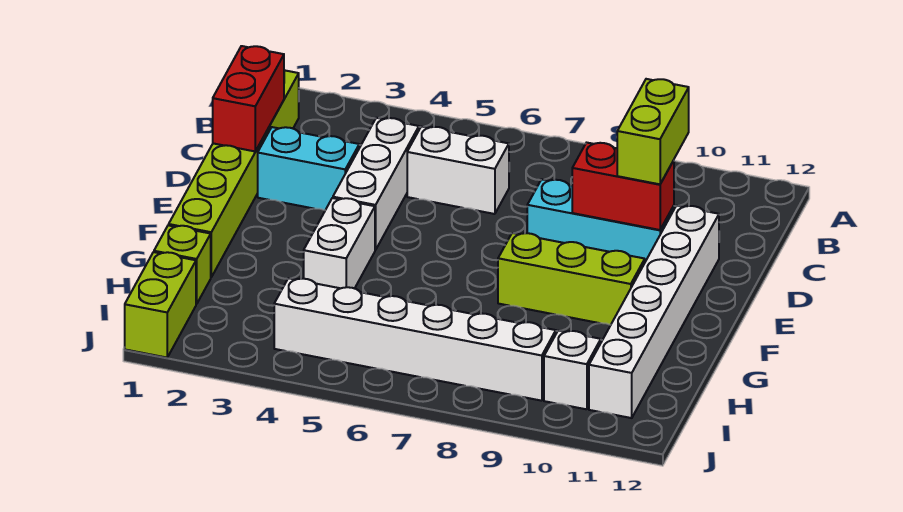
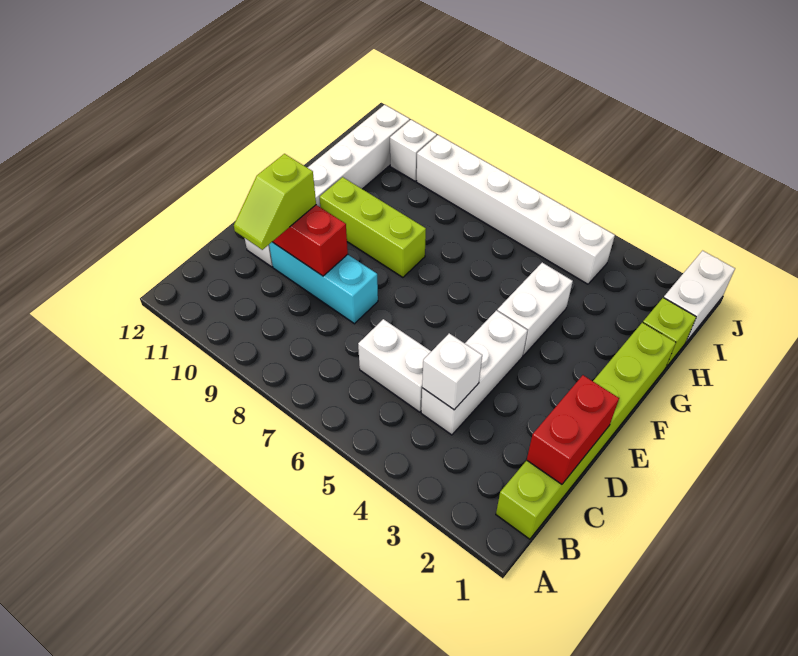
none -> white brick C4 level 2
lime brick C10:D10 level 3 -> lime slope C10:D10 level 3 top D
cyan brick D2:D3 level 1 -> none
lime brick I1:J1 level 1 -> white brick I1:J1 level 1

